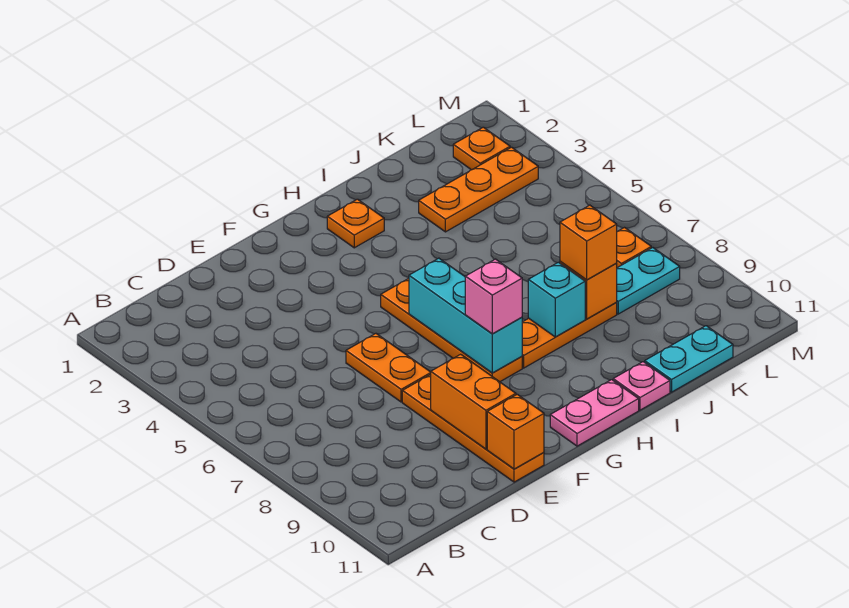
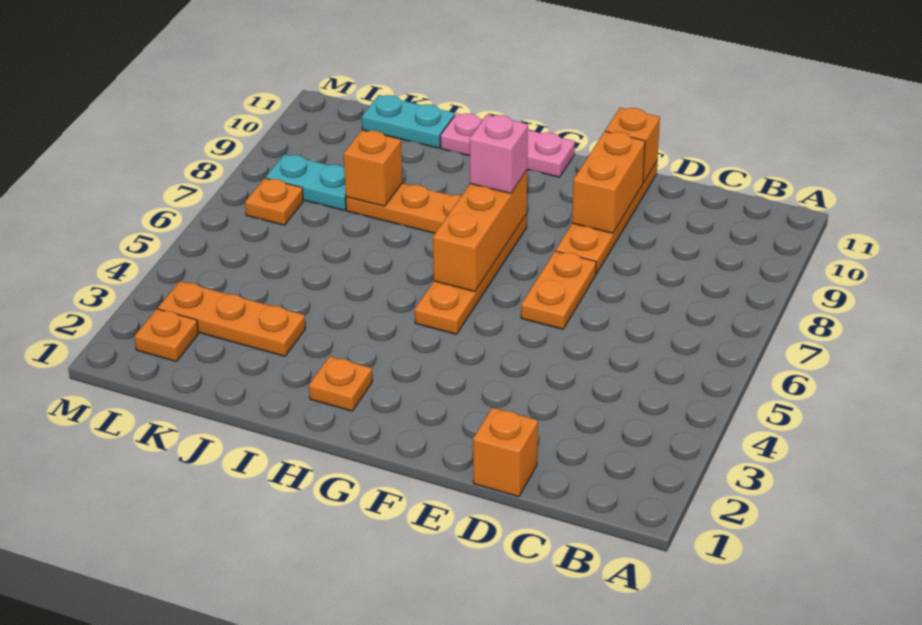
cyan brick G6:G8 level 2 -> orange brick G6:G8 level 2
cyan brick I8 level 2 -> none
orange brick J8 level 3 -> orange brick D1 level 1

